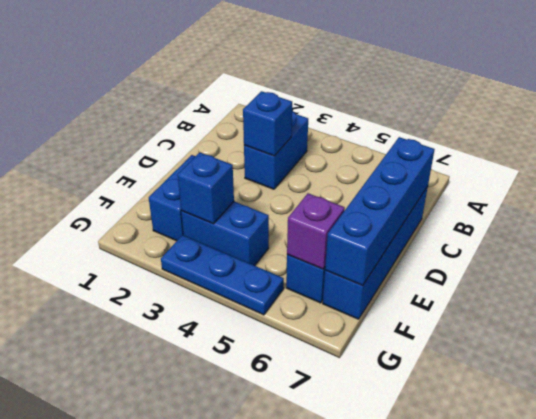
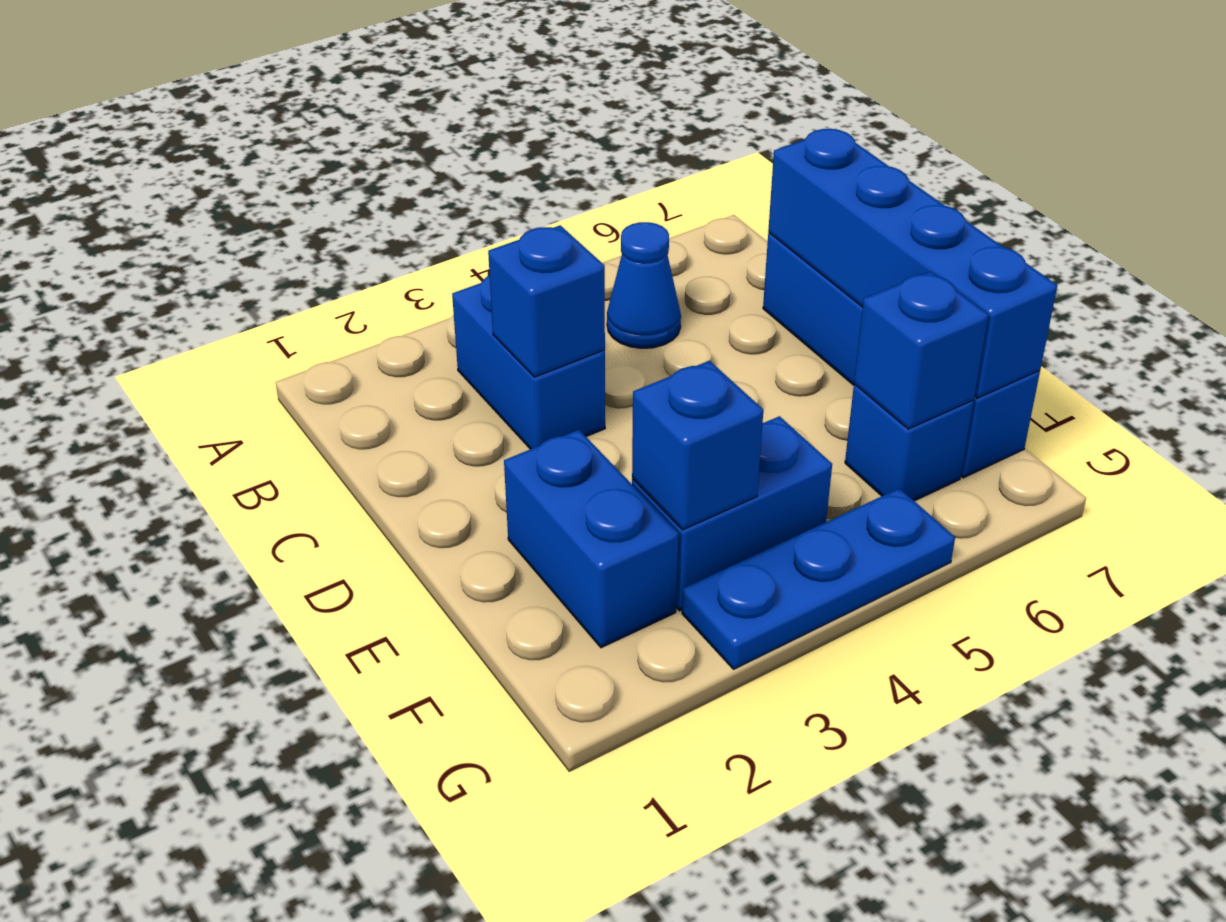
none -> blue cone B5 level 1
purple brick F6 level 2 -> blue brick F6 level 2

